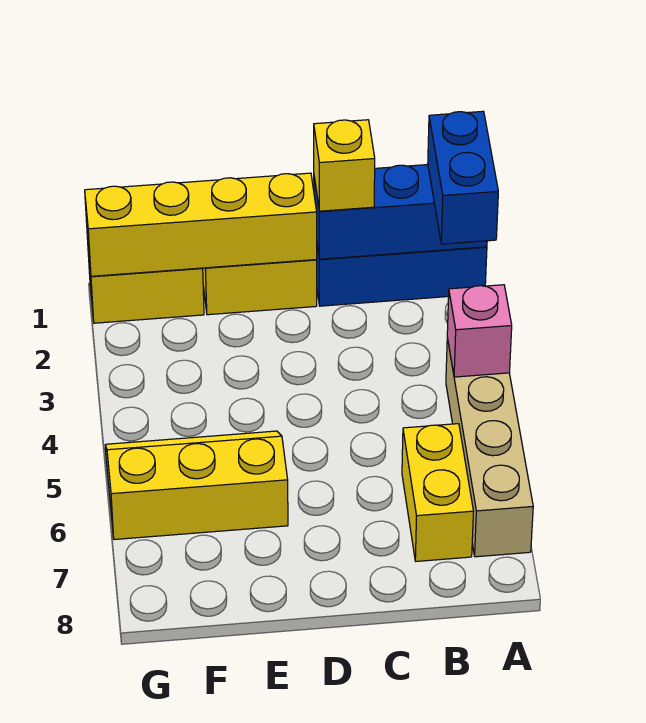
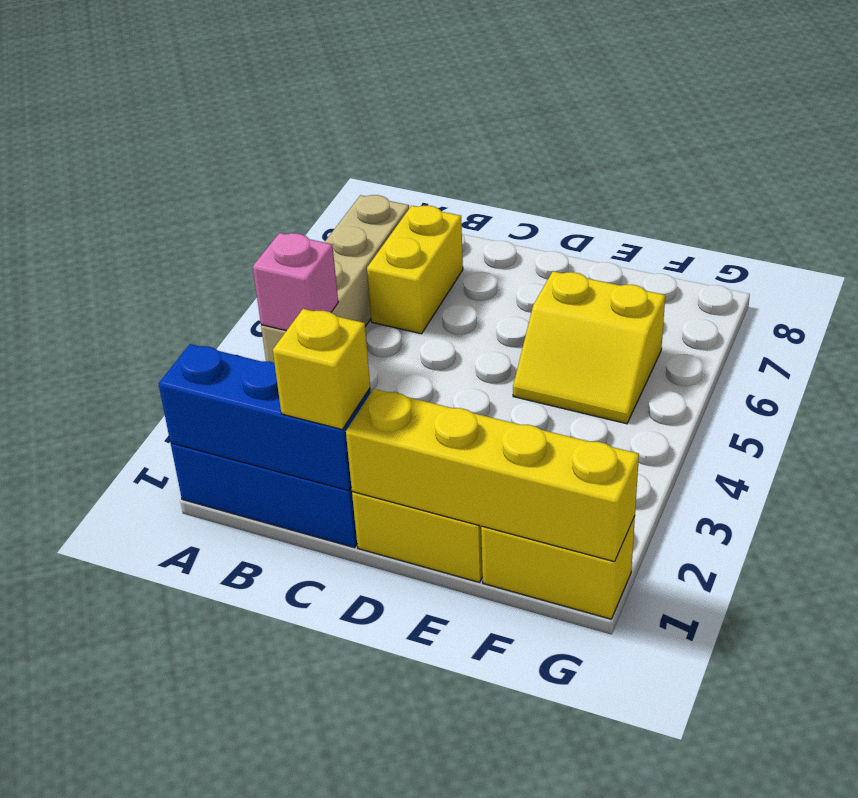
blue brick A1:A2 level 3 -> none
yellow slope E5:G6 level 1 top 6 -> yellow slope E5:F6 level 1 top 6

